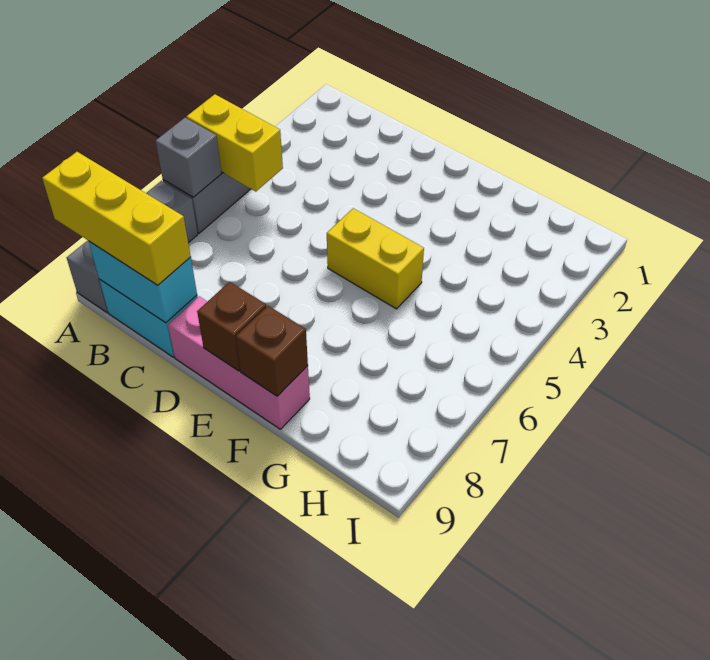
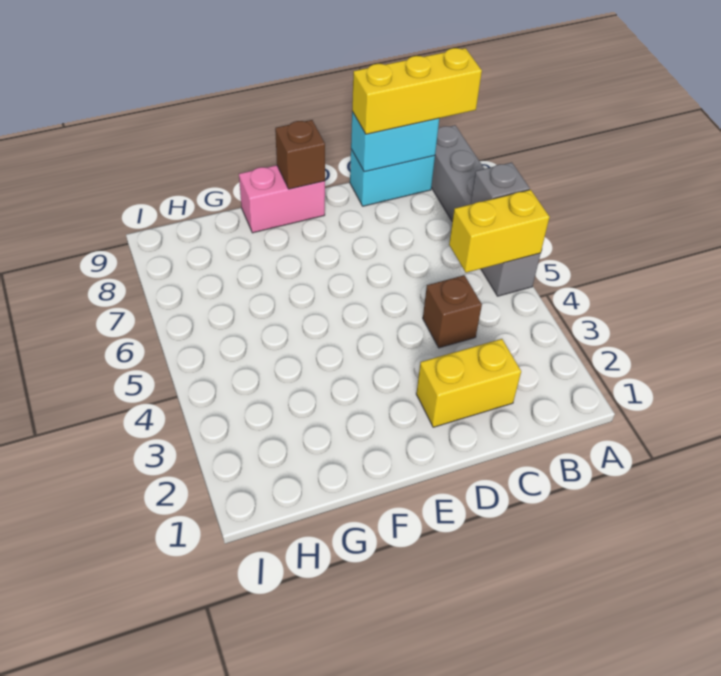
pink brick D9:F9 level 1 -> pink brick E9:F9 level 1
yellow brick E5:F5 level 1 -> yellow brick C2:D2 level 1
brown brick F9 level 2 -> brown brick C4 level 1

